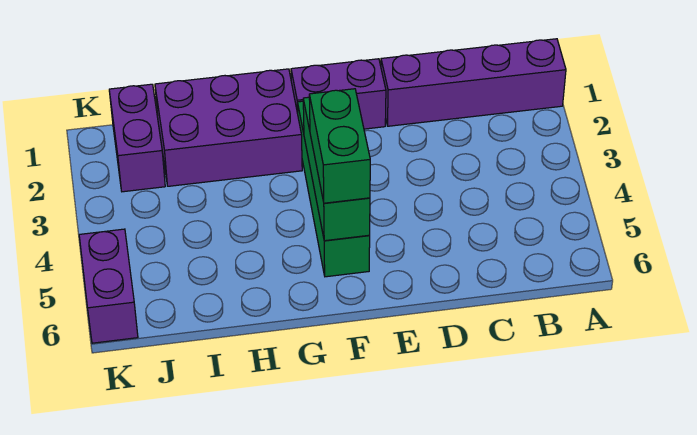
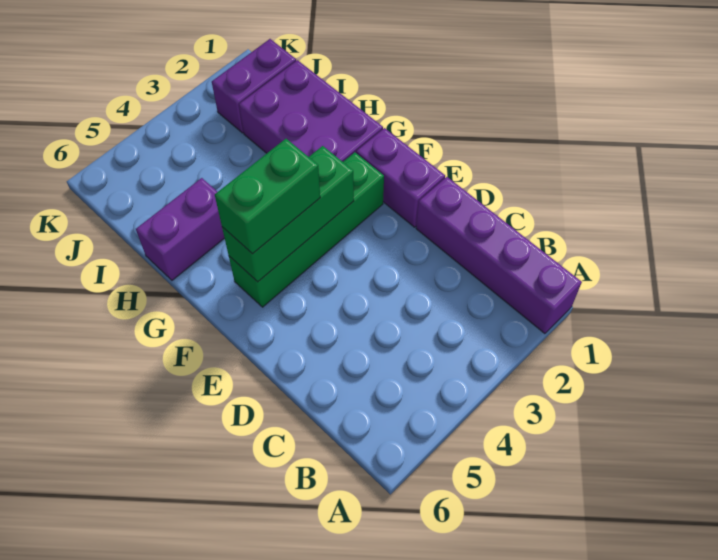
purple brick K5:K6 level 1 -> purple brick H5:H6 level 1

